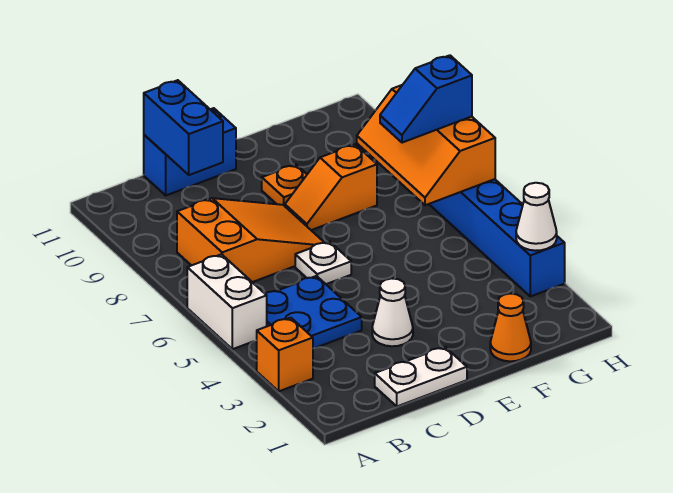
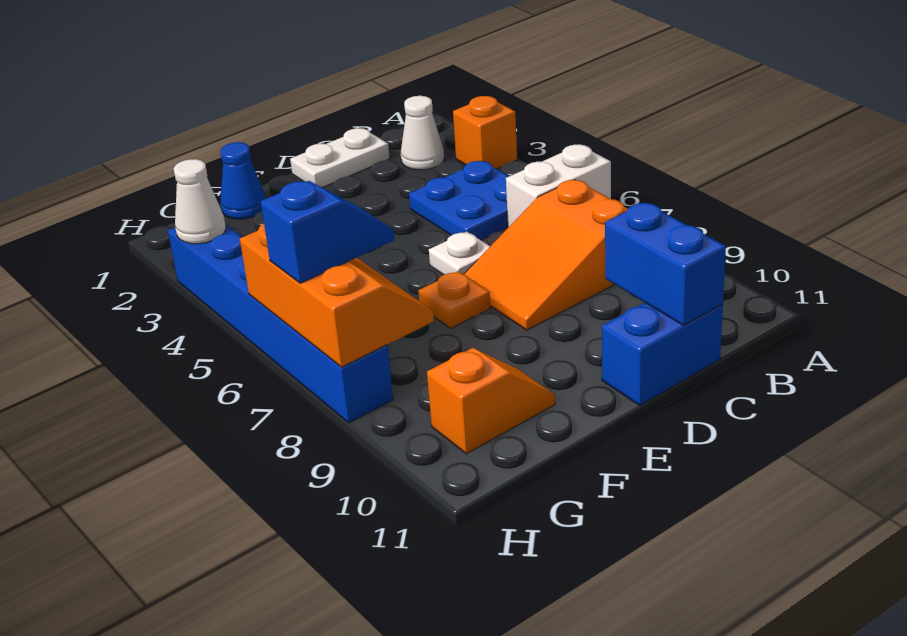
white brick A5:A6 level 1 -> white brick A6:B6 level 1
white cone D3 level 1 -> white cone B2 level 1
orange slope E8:F8 level 1 top F -> orange slope F10:G10 level 1 top G
orange plate E9 level 1 -> orange plate E7 level 1
orange cone F1 level 1 -> blue cone F1 level 1

